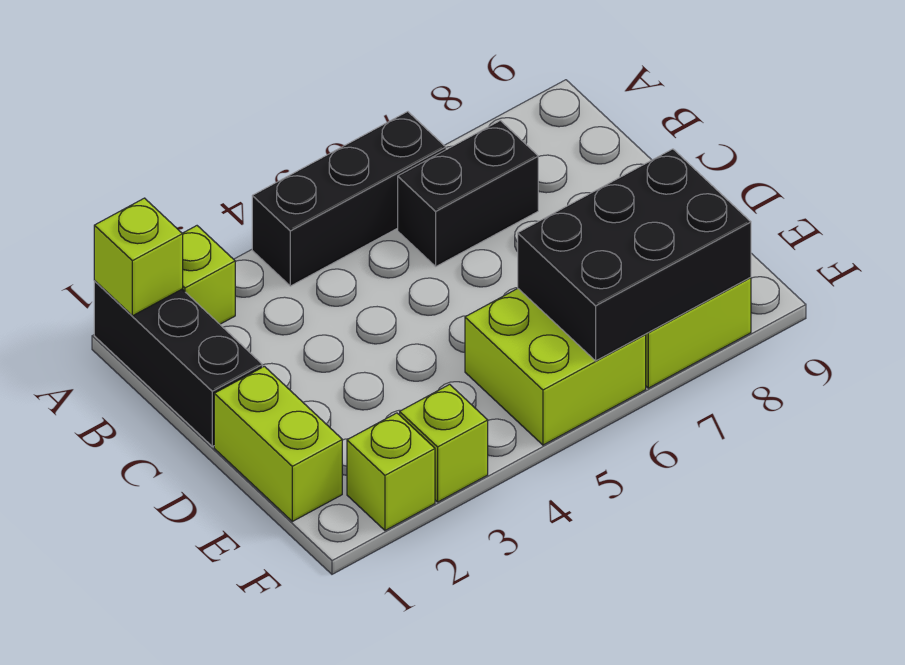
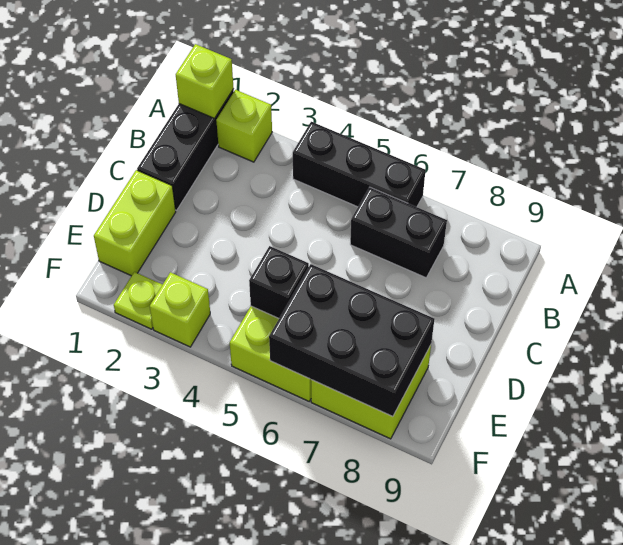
none -> black brick E5 level 2
lime brick F2 level 1 -> lime plate F2 level 1

